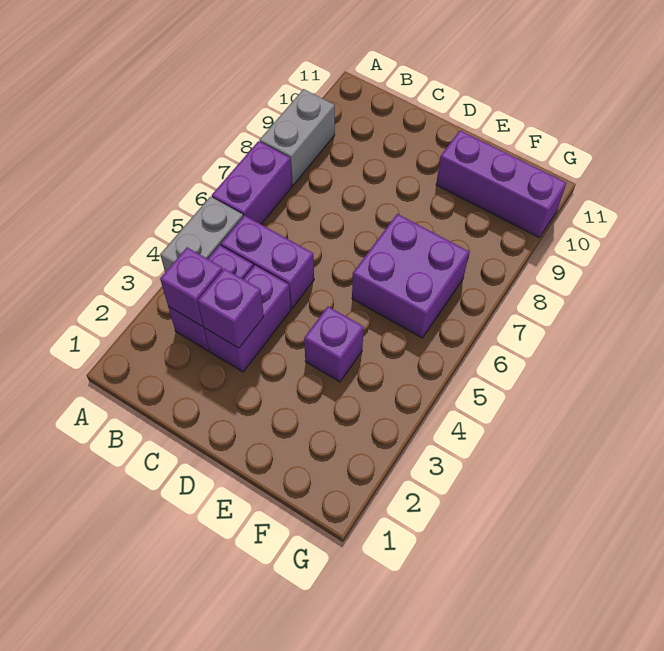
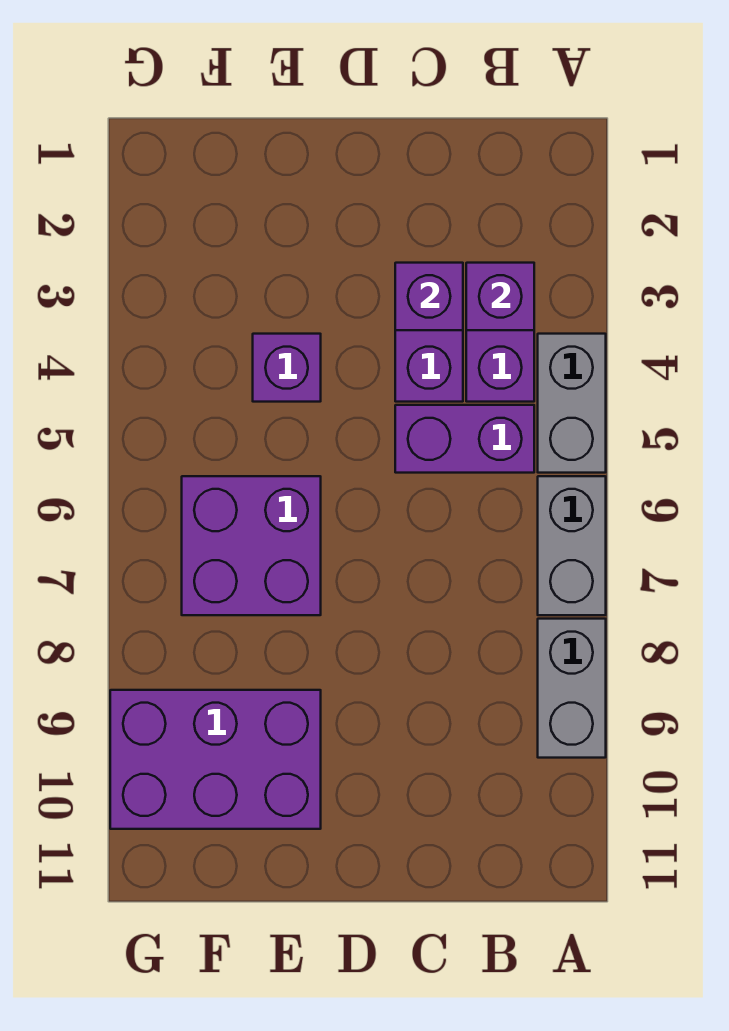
purple brick A6:A7 level 1 -> grey brick A6:A7 level 1
purple brick E10:G10 level 1 -> purple brick E9:G10 level 1

